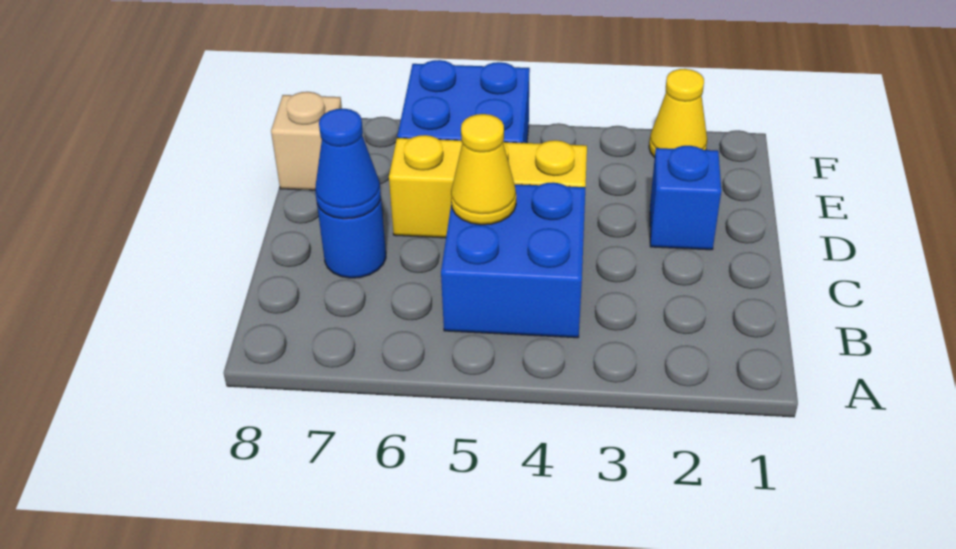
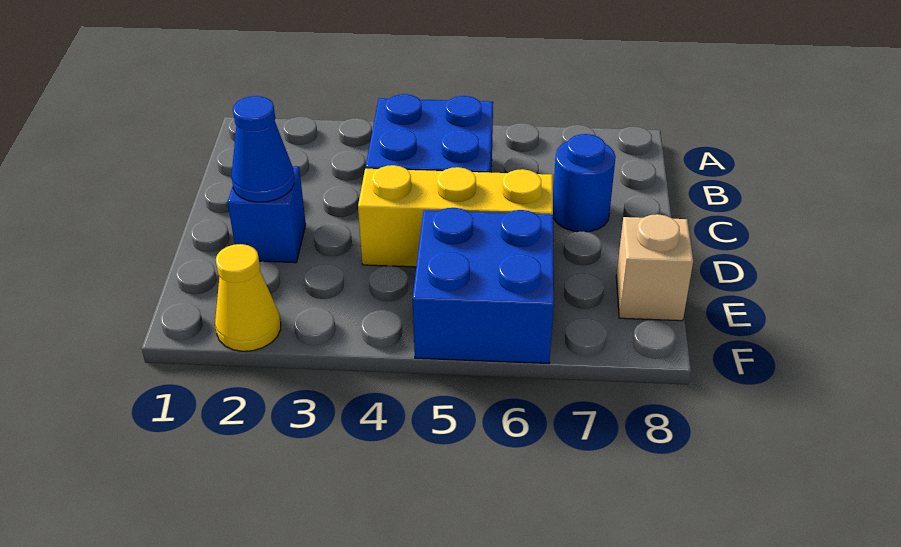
yellow cone C5 level 2 -> none
blue cone C7 level 2 -> blue cone D2 level 2

